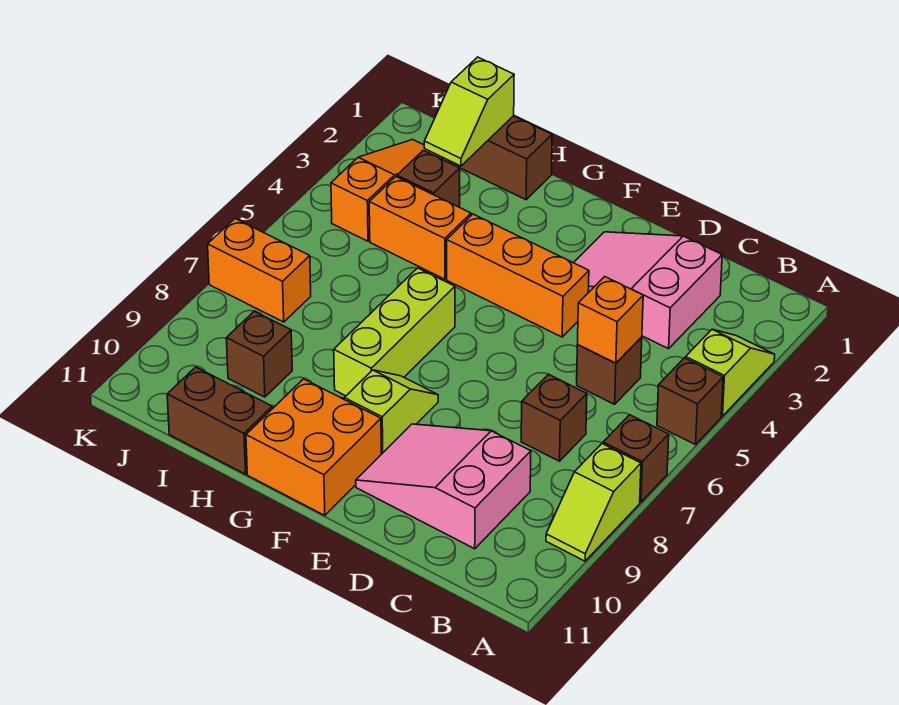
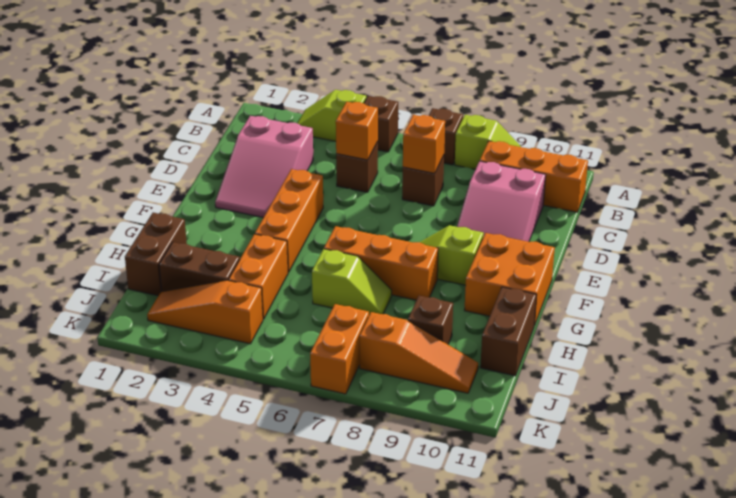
none -> orange brick B9:B11 level 1
none -> orange brick C7 level 2
lime brick G6:G8 level 1 -> orange brick G6:G8 level 1
lime slope I1:I2 level 2 top 1 -> lime slope H6:H7 level 1 top 6
brown brick I3 level 1 -> brown brick I2:I3 level 1
none -> orange slope J8:J10 level 1 top 8

